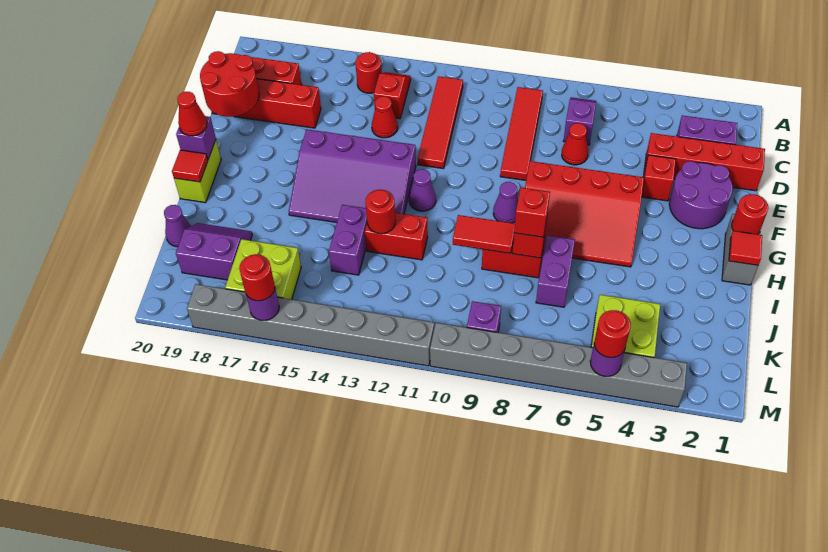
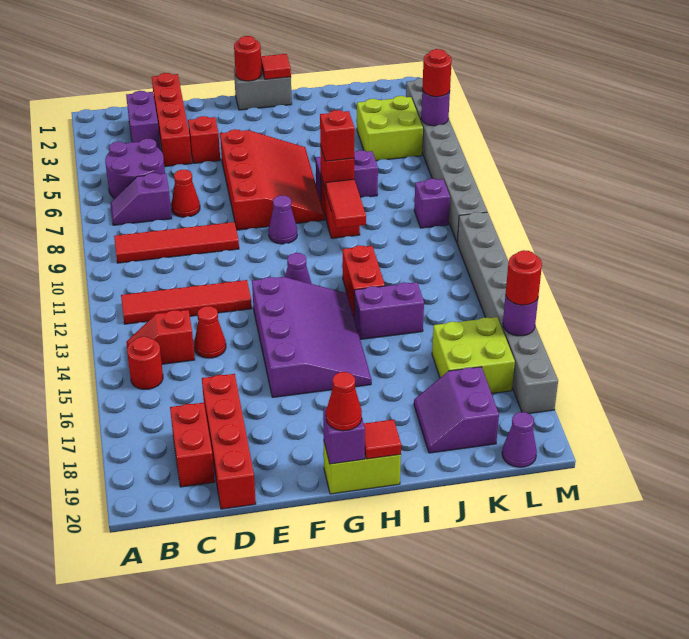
red round brick D19:E20 level 2 -> none
purple round brick E2:F3 level 1 -> purple round brick B5:C6 level 1
red round brick I13 level 2 -> none
purple cone J20 level 1 -> purple cone L20 level 1

